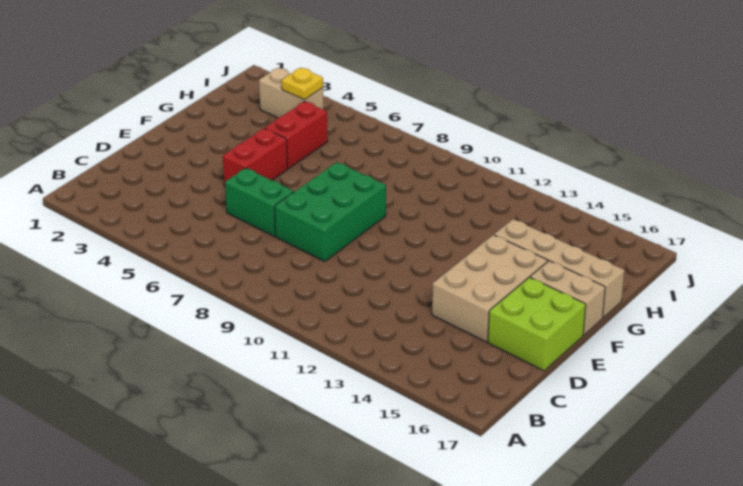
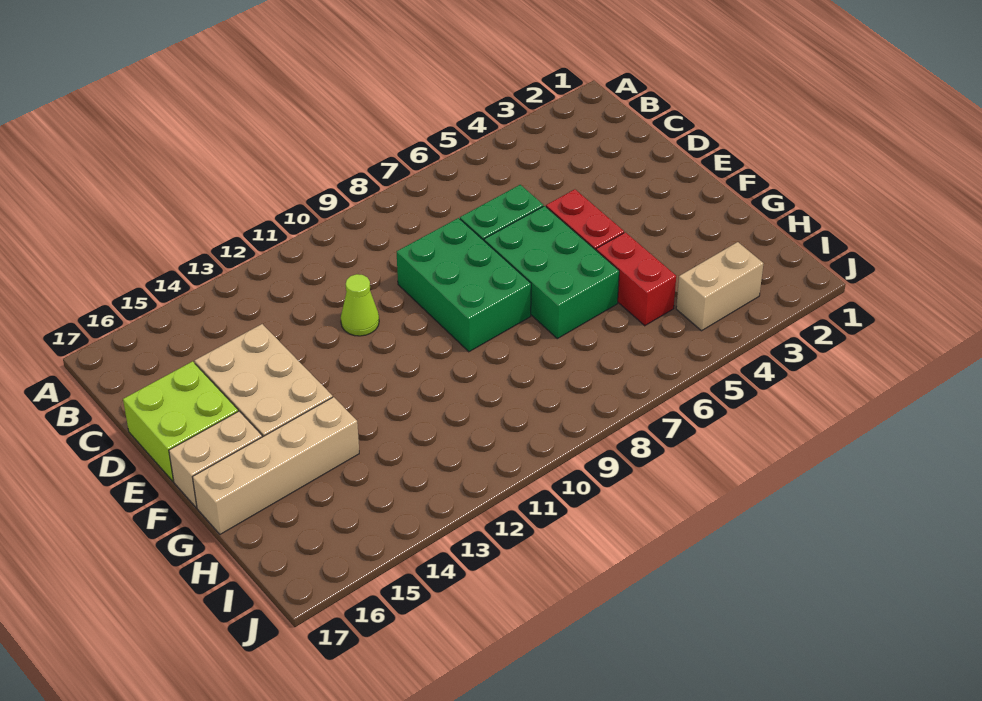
none -> lime cone D11 level 1
none -> green brick E6:G7 level 1
yellow plate I4 level 2 -> none

